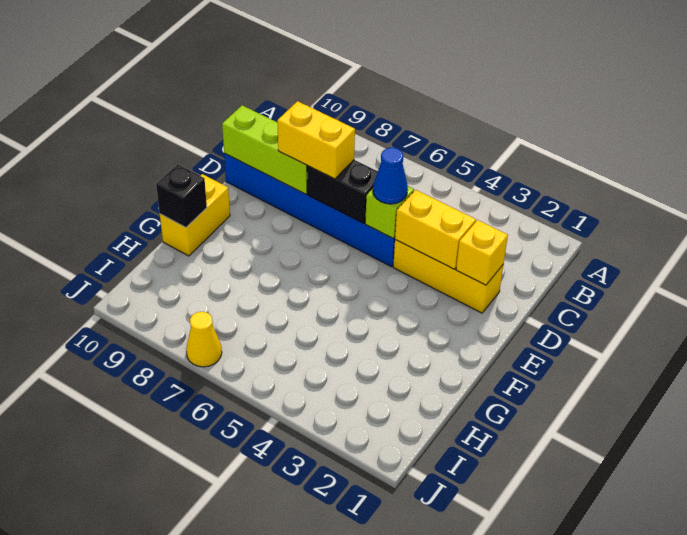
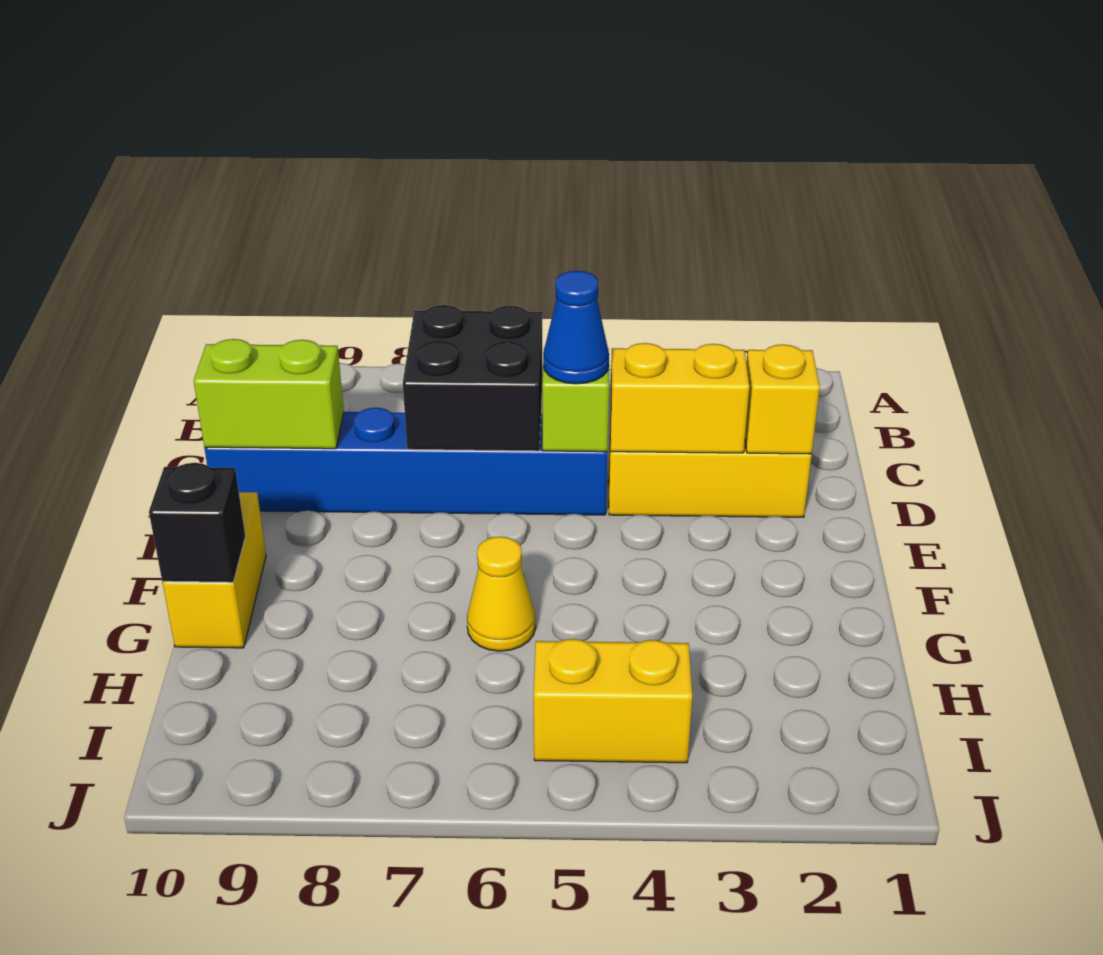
black brick D6:D7 level 2 -> black brick C6:D7 level 2
yellow brick D7:D8 level 3 -> yellow brick I4:I5 level 1
lime brick D8:D10 level 2 -> lime brick D9:D10 level 2
yellow cone J7 level 1 -> yellow cone G6 level 1

